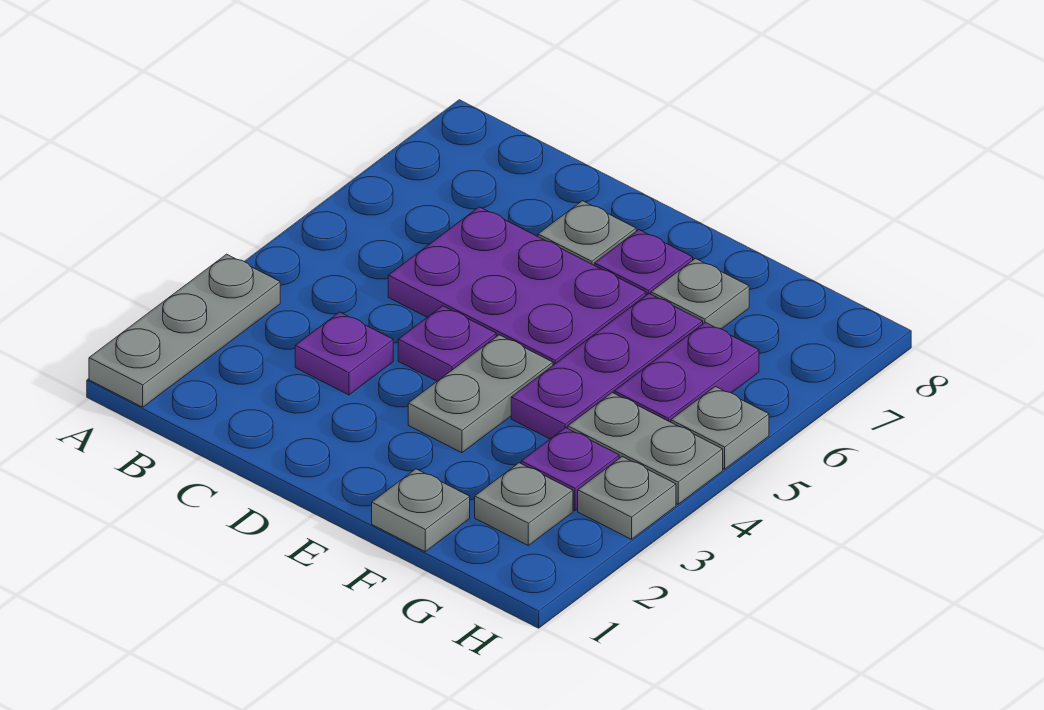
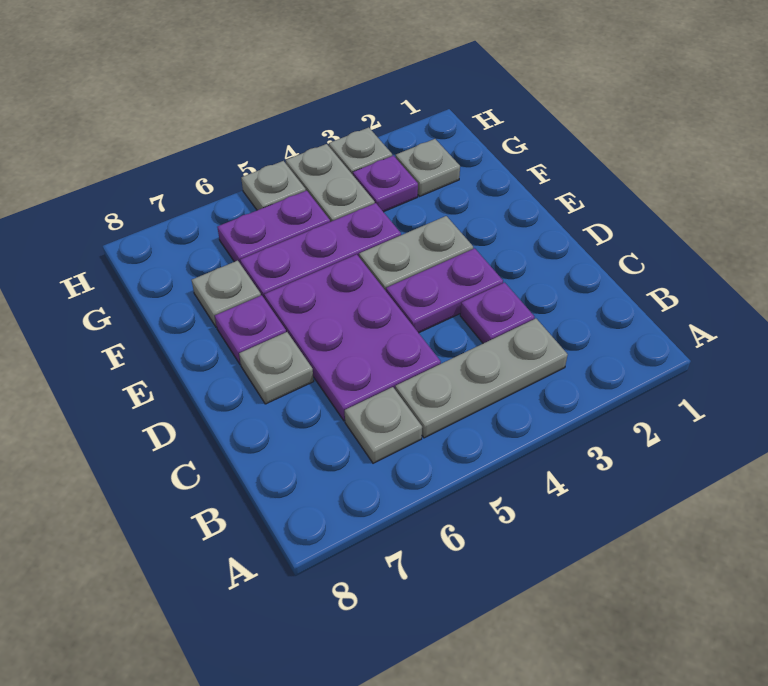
grey plate A1:A3 level 1 -> grey plate B3:B5 level 1
purple plate D4 level 1 -> purple plate D3:D4 level 1
grey plate F1 level 1 -> grey plate B6 level 1

